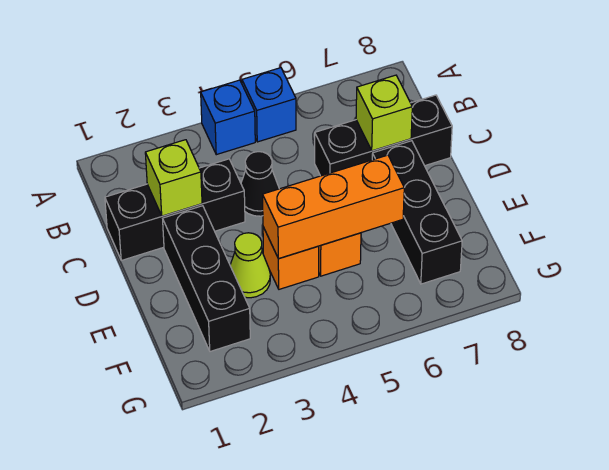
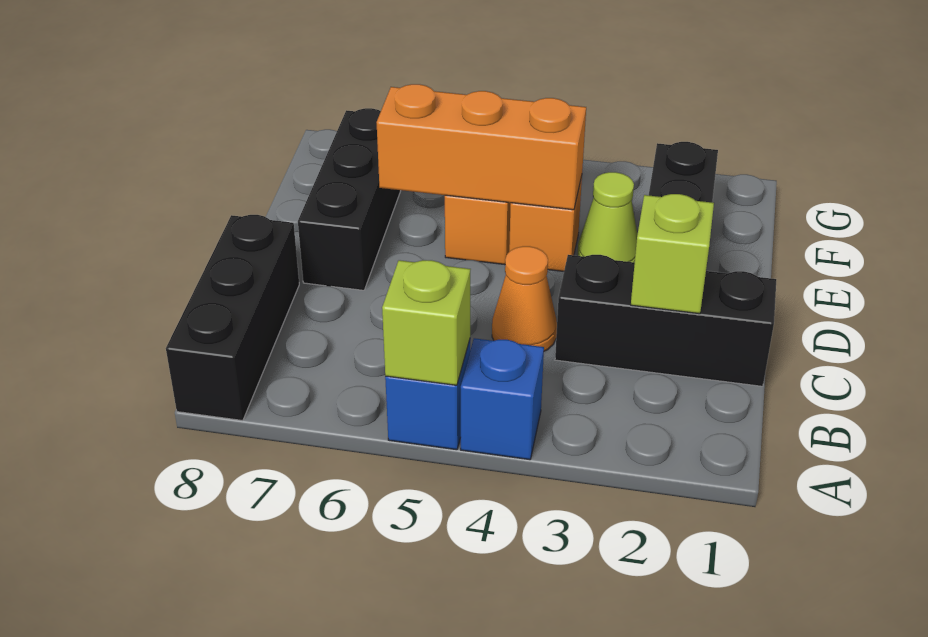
black cone C4 level 1 -> orange cone C4 level 1
black brick C6:C8 level 1 -> black brick A8:C8 level 1
lime brick C7 level 2 -> lime brick A5 level 2

